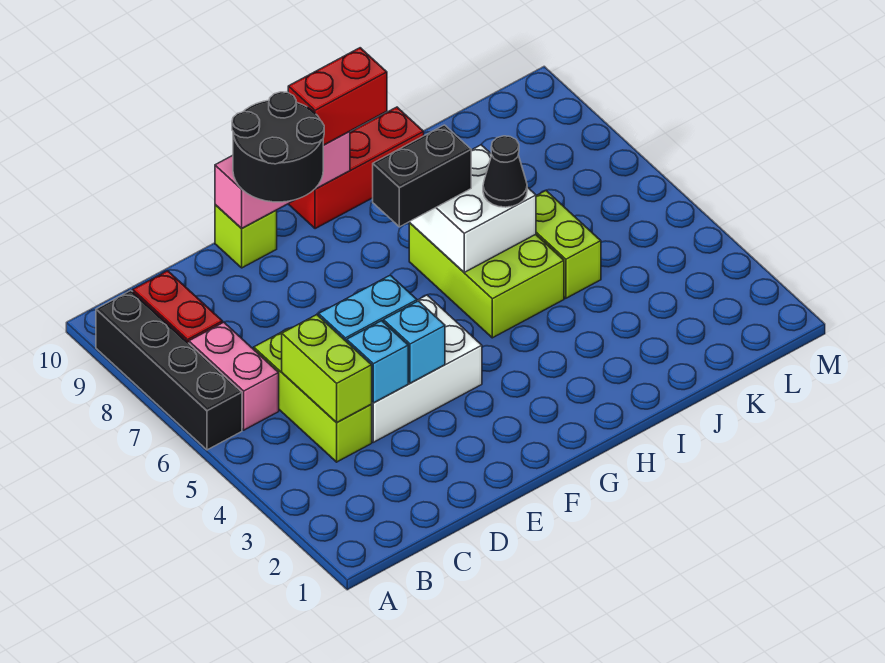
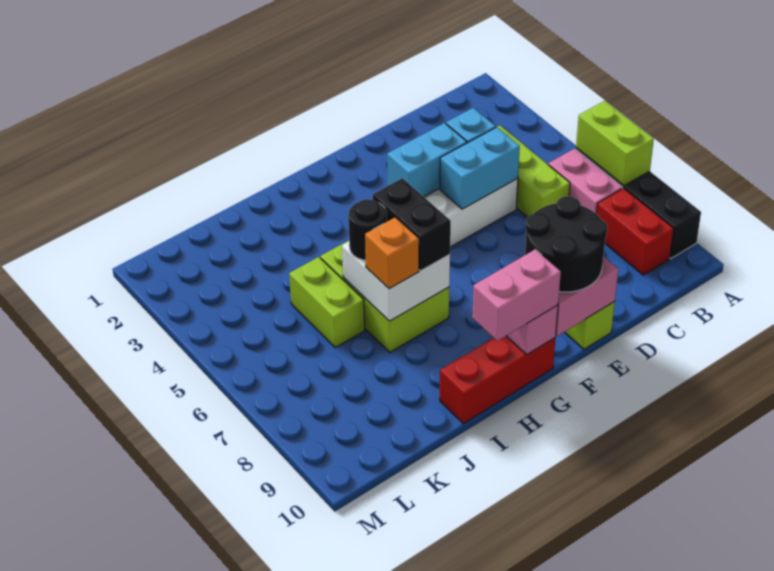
lime brick C4:C5 level 2 -> lime brick A6:A7 level 2
cyan brick E4 level 2 -> cyan brick E4:F4 level 2
black brick G7:H7 level 3 -> black brick H6:H7 level 3
red brick G10:H10 level 3 -> pink brick G10:H10 level 3
black cone I6 level 3 -> black round brick I6 level 3
none -> orange brick I7 level 3

